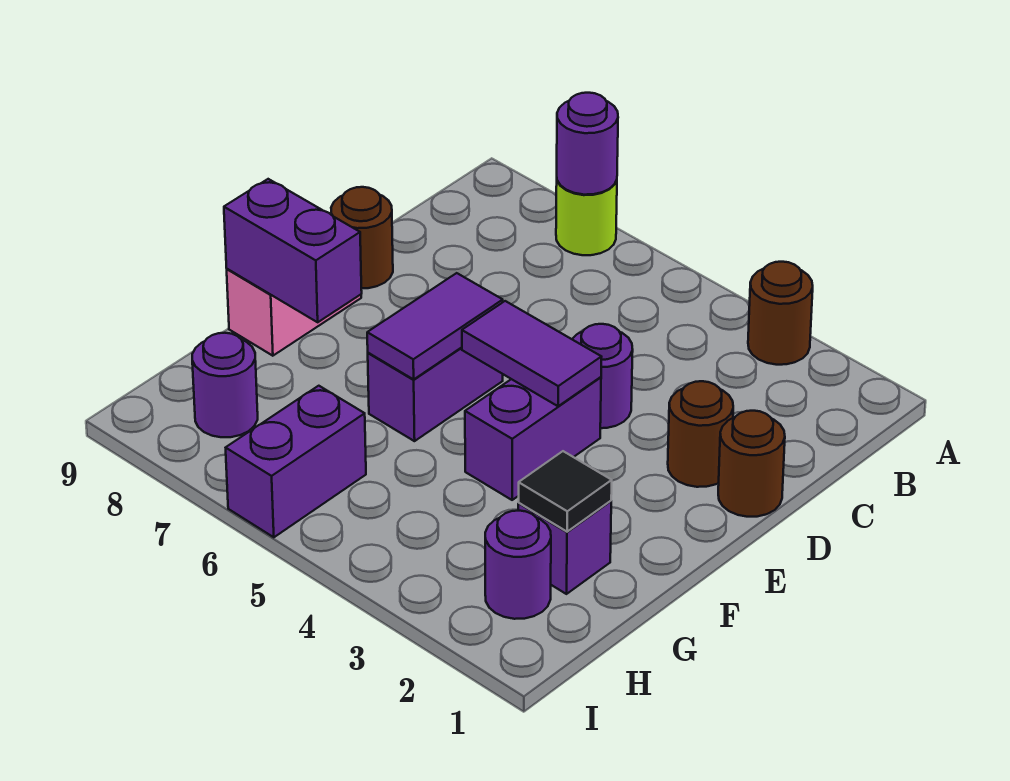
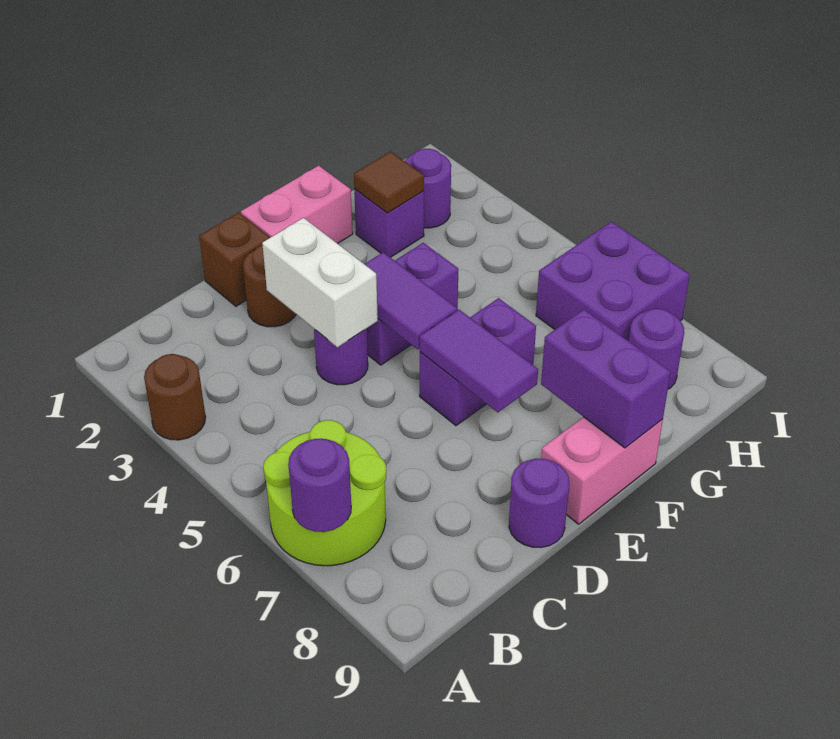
lime round brick A7 level 1 -> lime round brick A6:B7 level 1
brown round brick D1 level 1 -> brown brick D1 level 1
none -> white brick D3:D4 level 2
brown round brick D9 level 1 -> purple round brick D9 level 1
none -> pink brick E1:F1 level 1
purple tile E6:F6 level 2 -> purple tile E6:E7 level 2
black tile G2 level 2 -> brown tile G2 level 2
purple brick H6:I6 level 1 -> purple brick H6:I7 level 1

